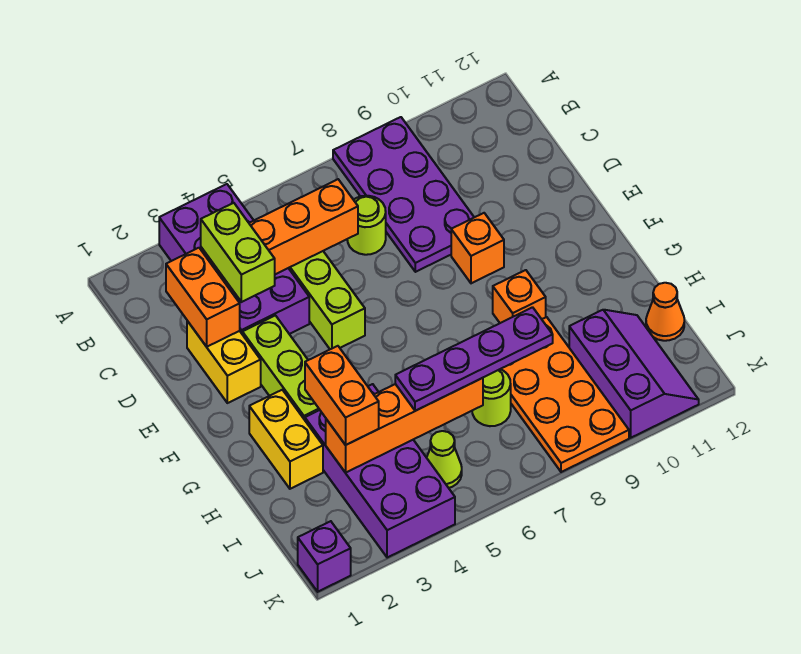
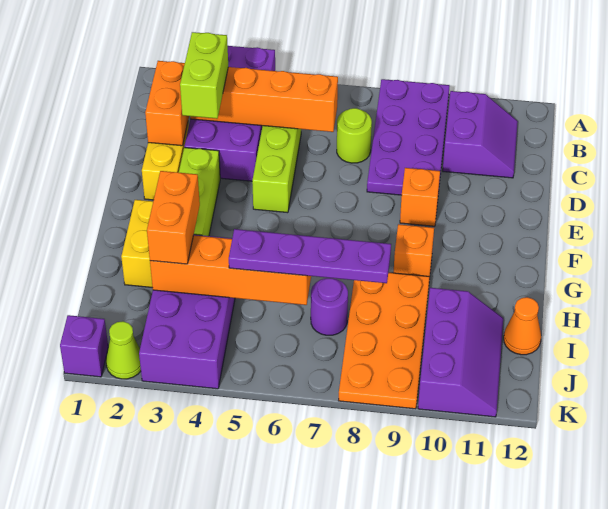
none -> purple slope B10:C11 level 1 top 10
lime round brick I7 level 1 -> purple round brick I7 level 1
lime cone J5 level 1 -> lime cone K2 level 1

